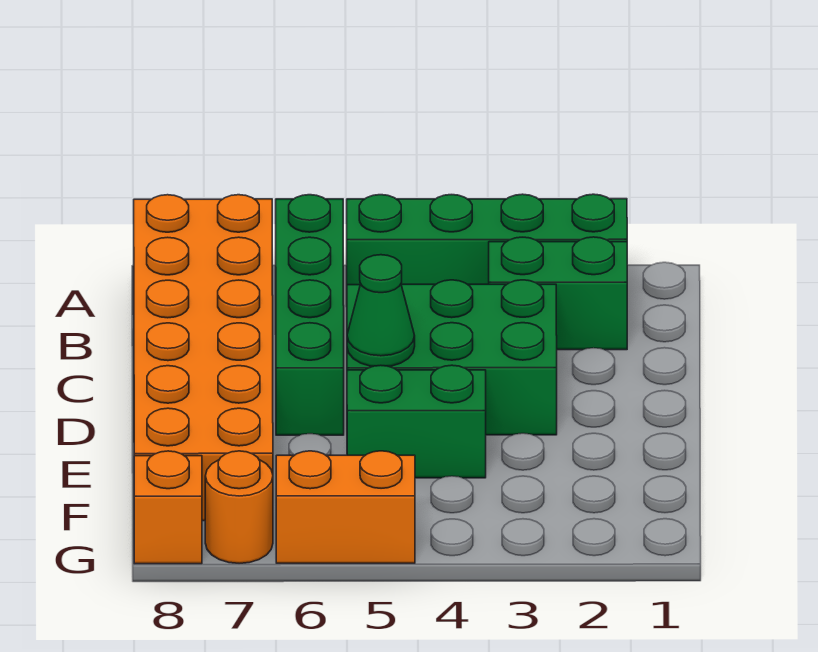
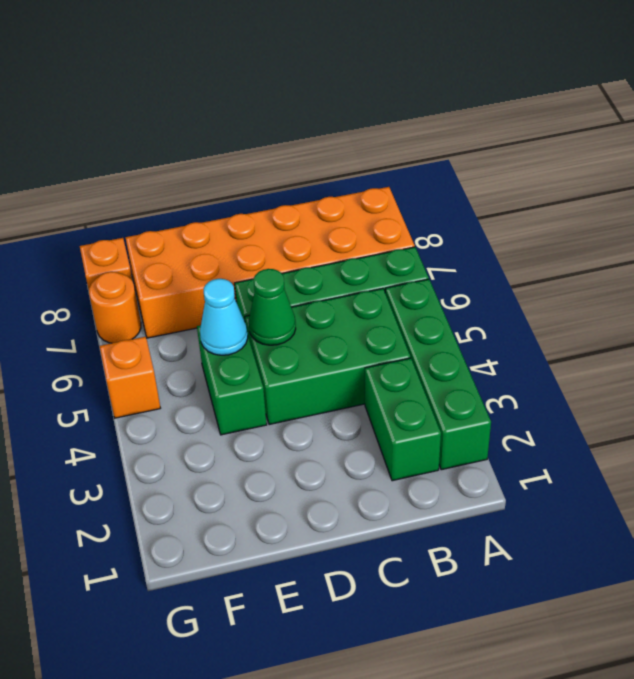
green brick C3:D5 level 1 -> green brick B4:D5 level 1
none -> cyan cone E5 level 2
orange brick G5:G6 level 1 -> orange brick G5 level 1

